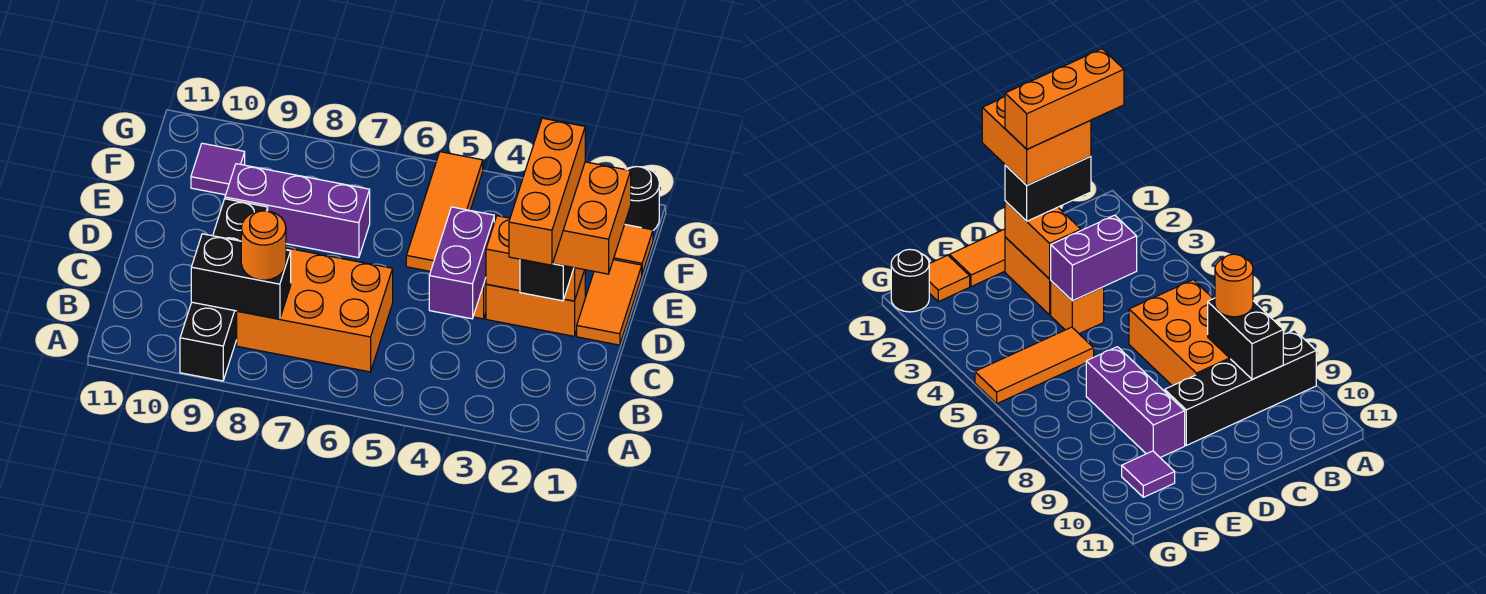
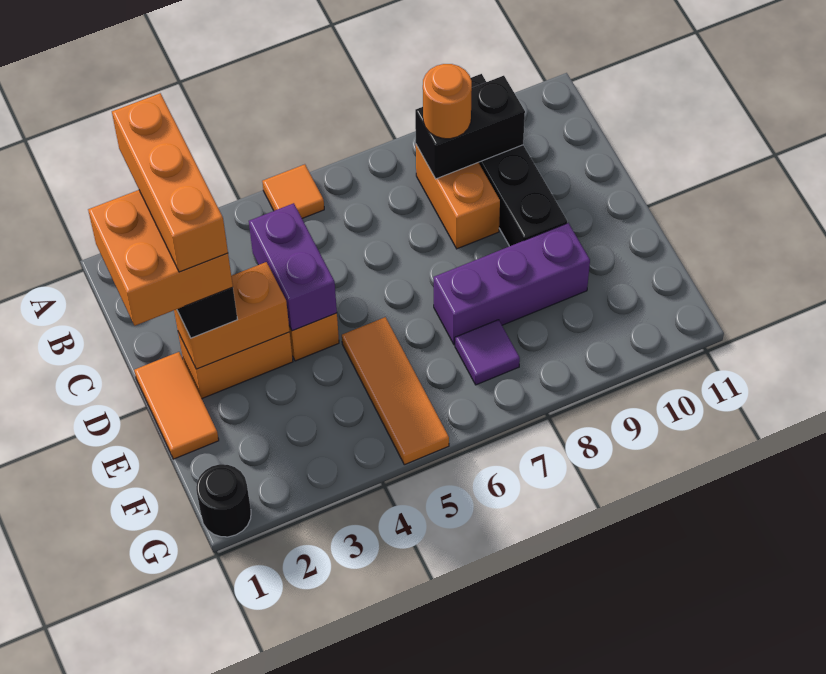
orange brick B6:C8 level 1 -> orange brick B8:C8 level 1
orange tile F1 level 1 -> orange tile A5 level 1
purple tile F10 level 1 -> purple tile F7 level 1

